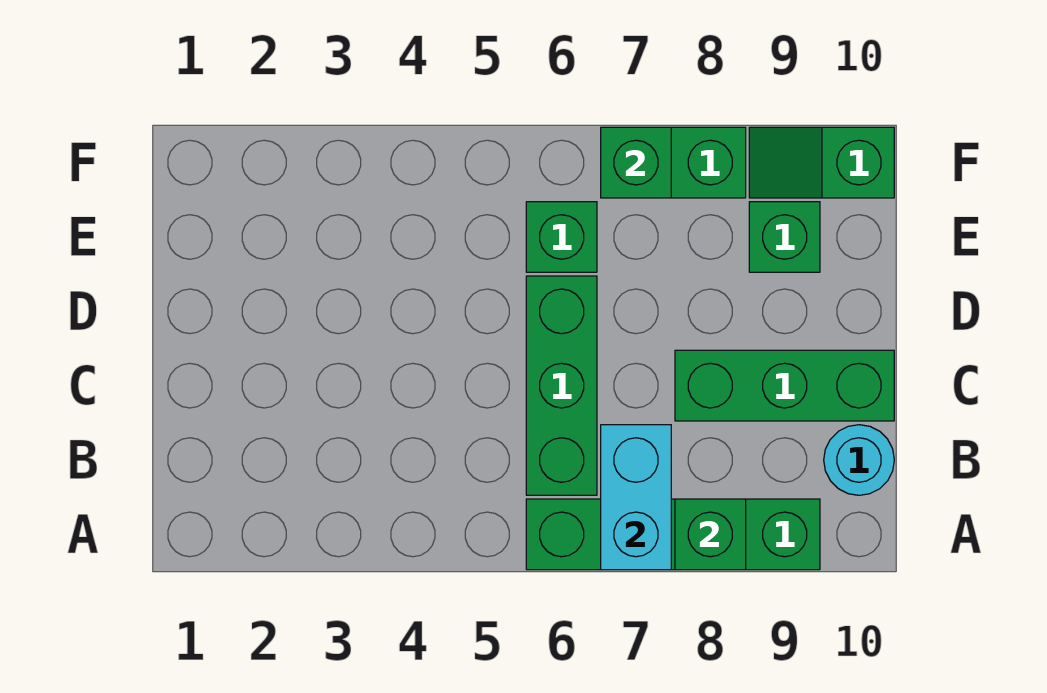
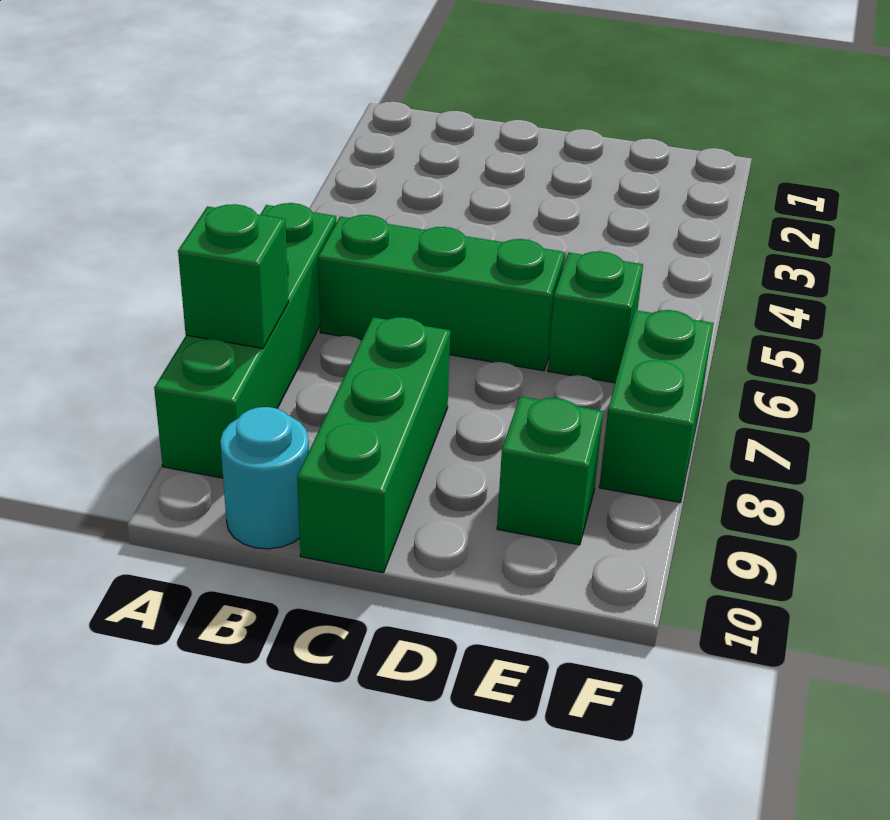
cyan brick A7:B7 level 2 -> none
green brick F7 level 2 -> none
green slope F9:F10 level 1 top 10 -> none

